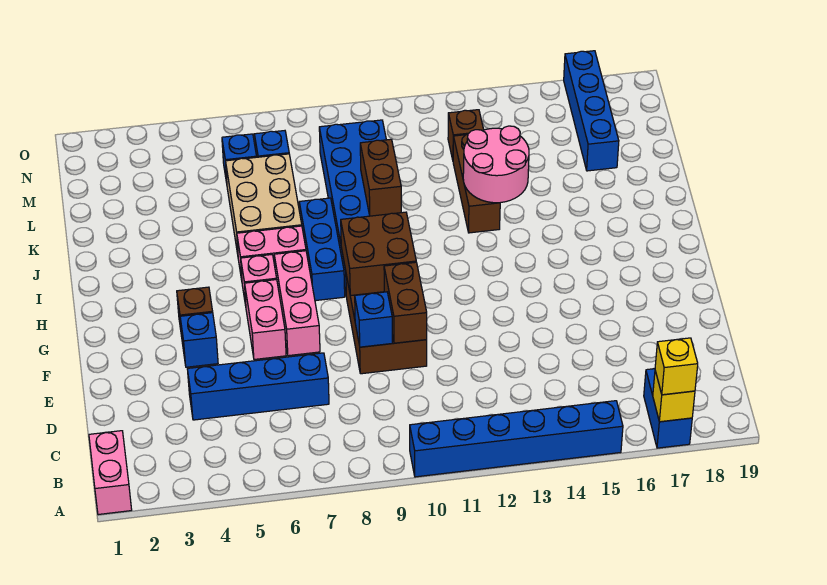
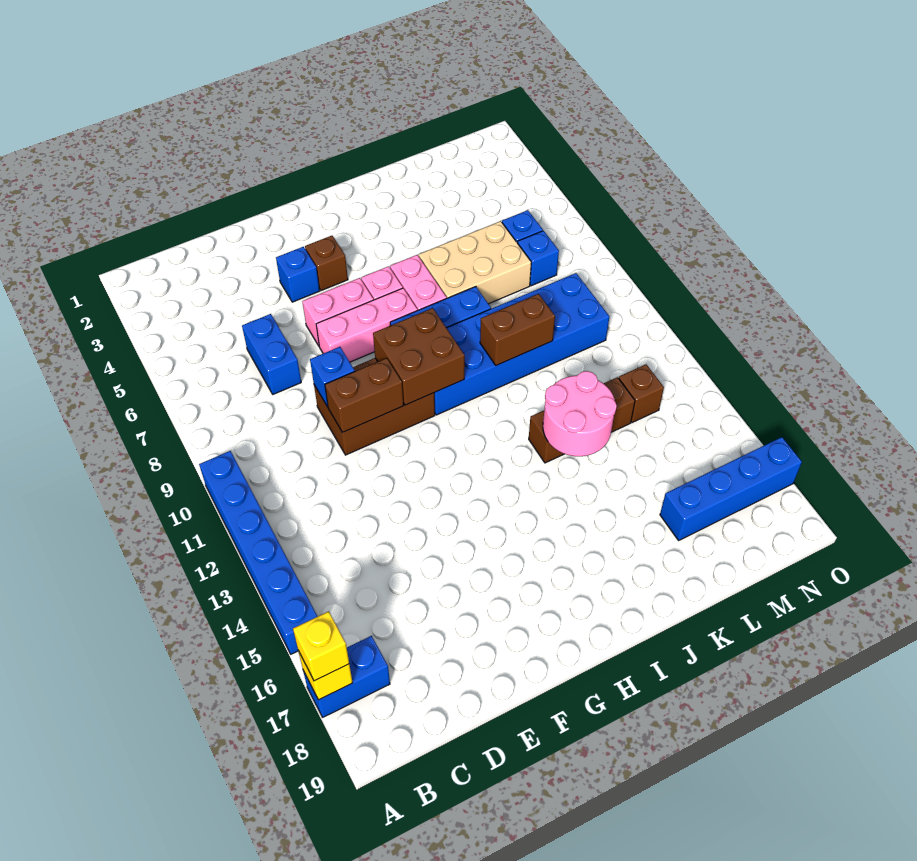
pink brick A1:B1 level 1 -> none
blue brick D4:D7 level 1 -> blue brick D6:D7 level 1

